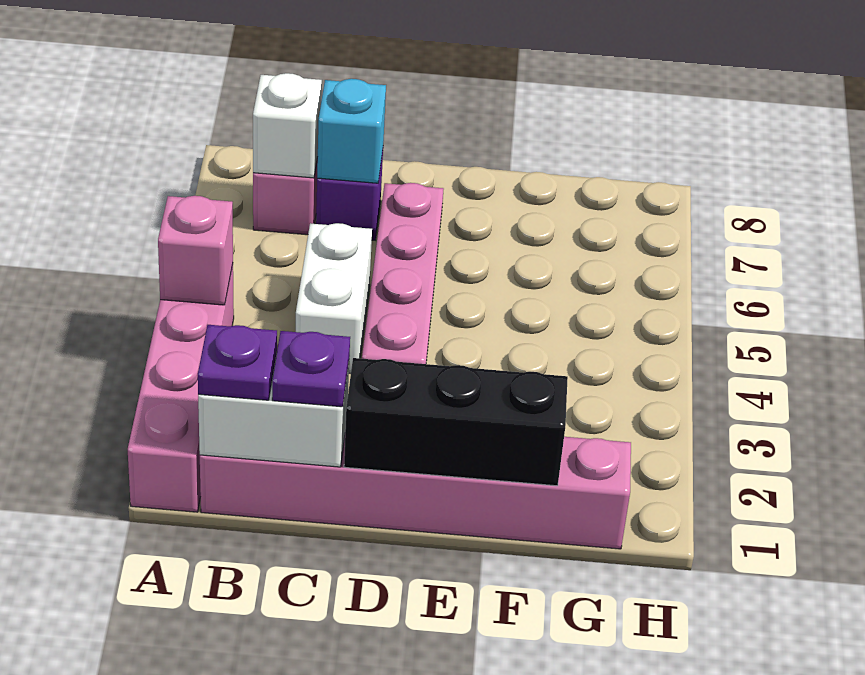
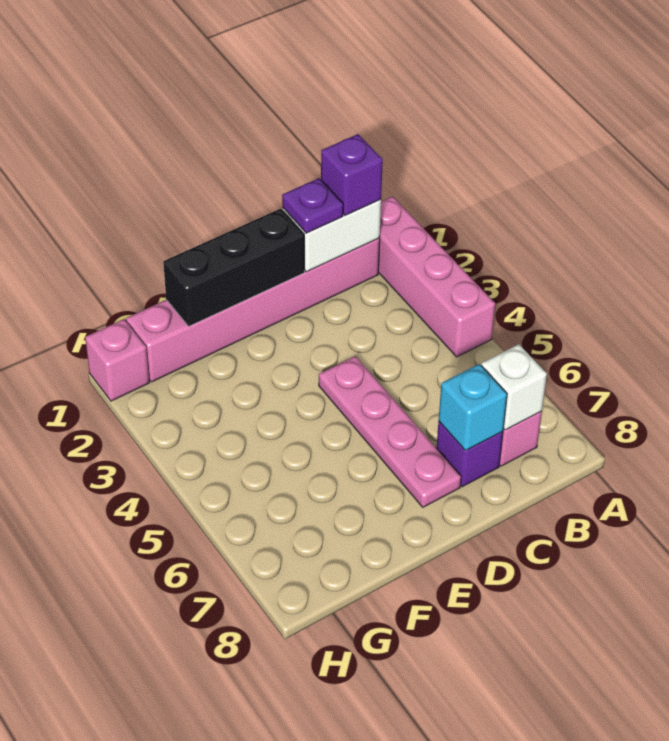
pink brick A4 level 2 -> pink brick H1 level 1
purple plate B1 level 3 -> purple brick B1 level 3
white brick C4:C5 level 1 -> none

